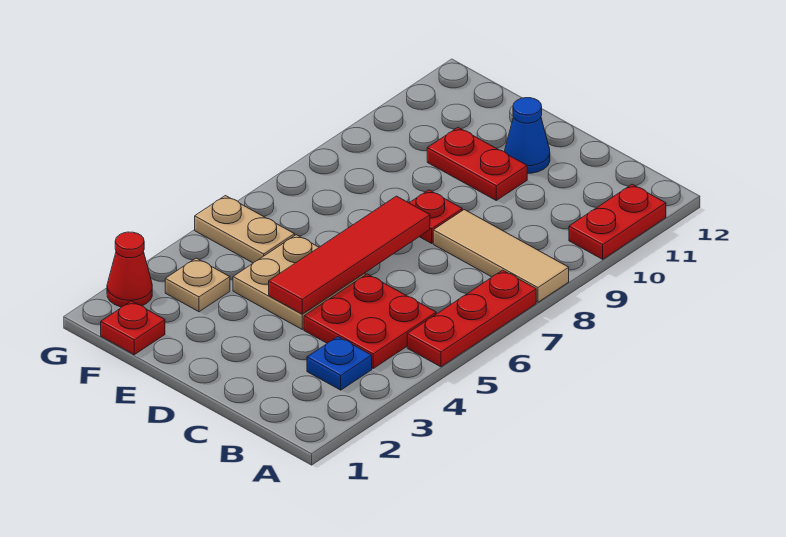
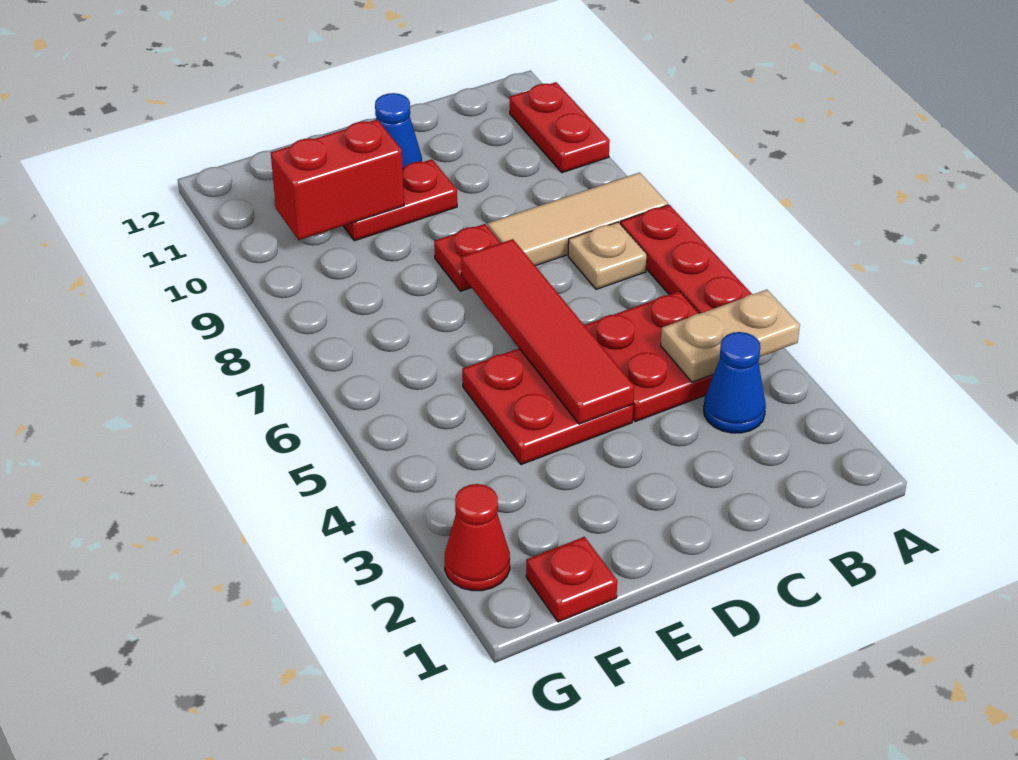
blue plate B3 level 1 -> blue cone B3 level 1
tan plate D4:E5 level 1 -> red plate D4:E5 level 1
none -> red brick E10:F10 level 2
tan plate F3 level 1 -> tan plate B7 level 1
tan plate F5:G5 level 1 -> tan plate A4:B4 level 2

